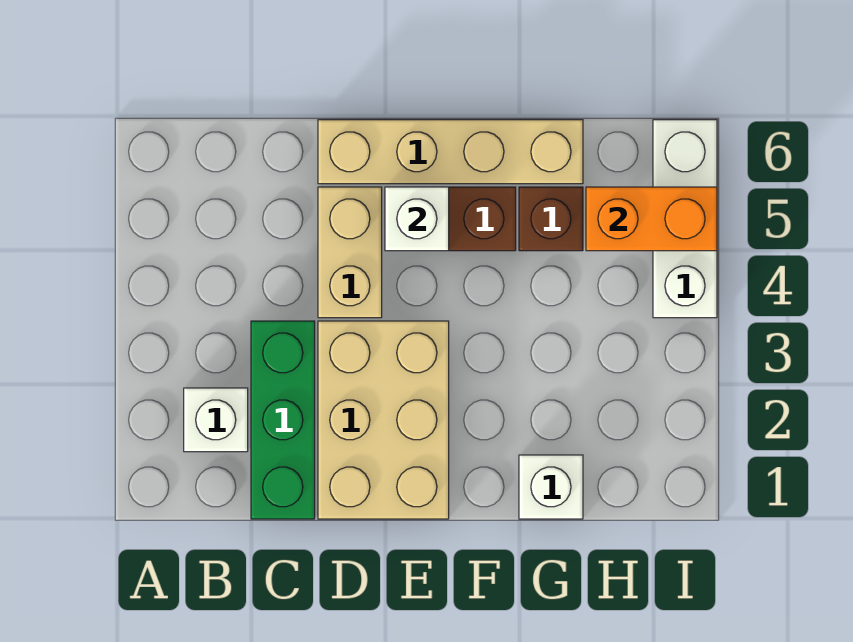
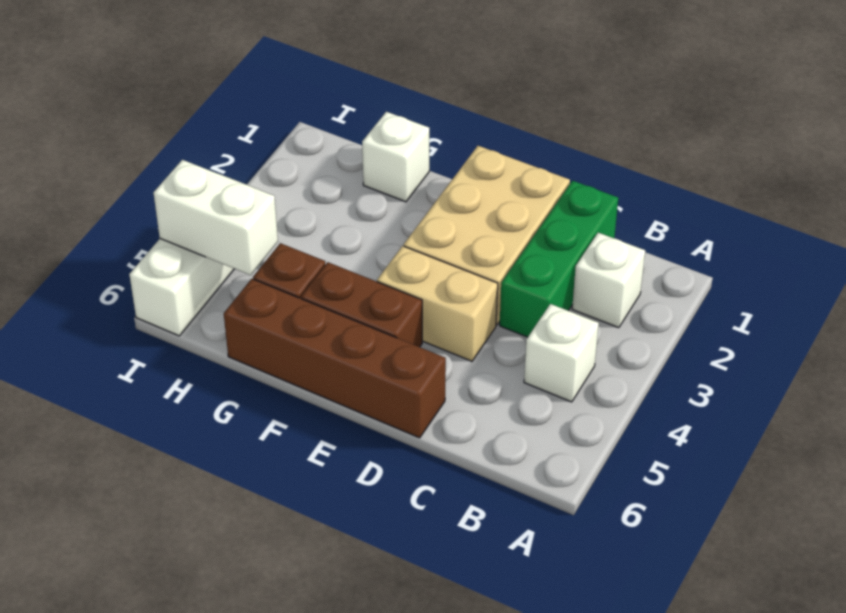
tan brick D4:D5 level 1 -> tan brick D4:E4 level 1
tan brick D6:G6 level 1 -> brown brick D6:G6 level 1
white brick E5 level 2 -> white brick B4 level 1
orange brick H5:I5 level 2 -> white brick H5:I5 level 2

